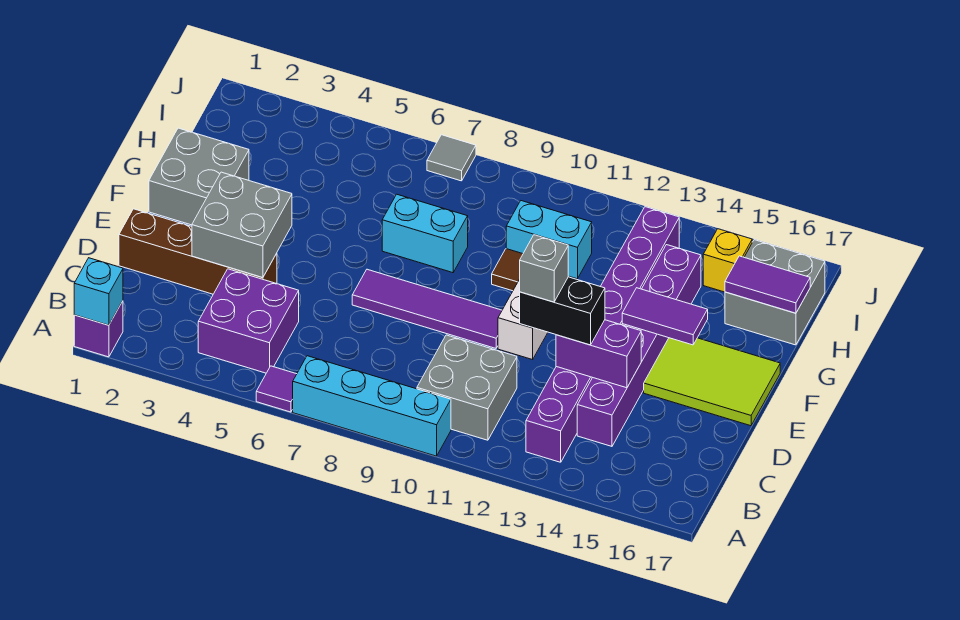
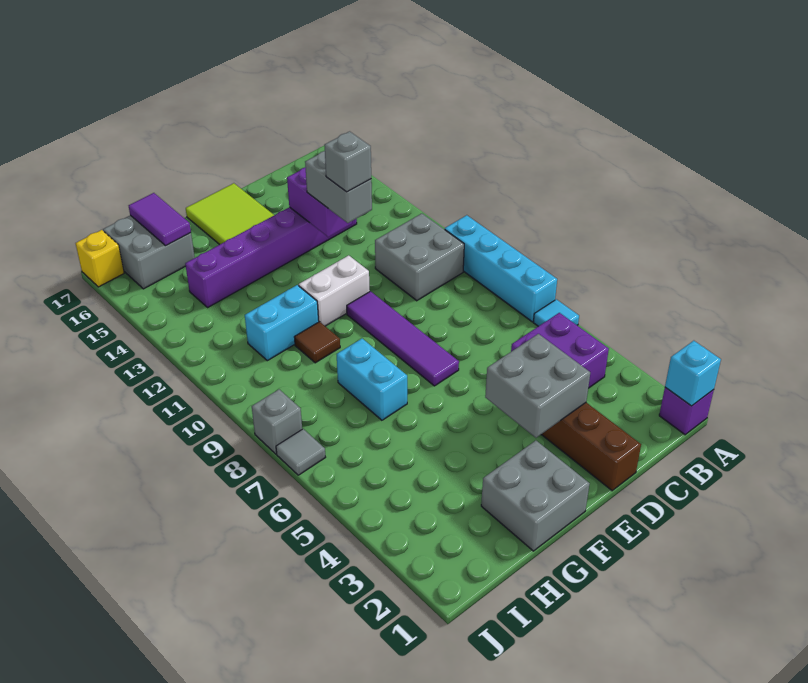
purple tile A6 level 1 -> cyan tile A6 level 1
purple brick B13:I13 level 1 -> none
black brick D12:D13 level 3 -> grey brick D12:D13 level 3
purple tile F14:F15 level 2 -> none
cyan brick H10:H11 level 1 -> cyan brick G11:H11 level 1
yellow brick I15 level 1 -> yellow brick J17 level 1
none -> grey brick J8 level 1

